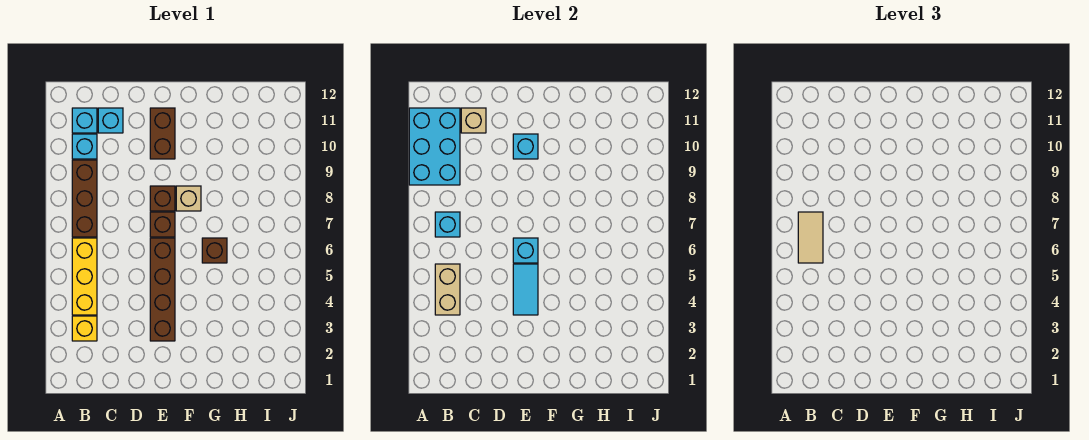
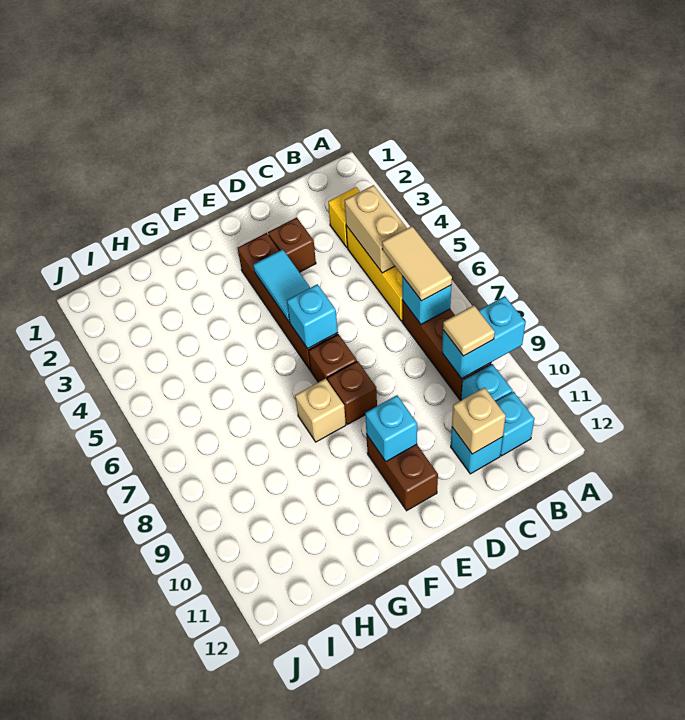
cyan brick A9:B11 level 2 -> cyan brick A9:B9 level 2
none -> tan tile B9 level 3
brown brick G6 level 1 -> brown brick D3 level 1

